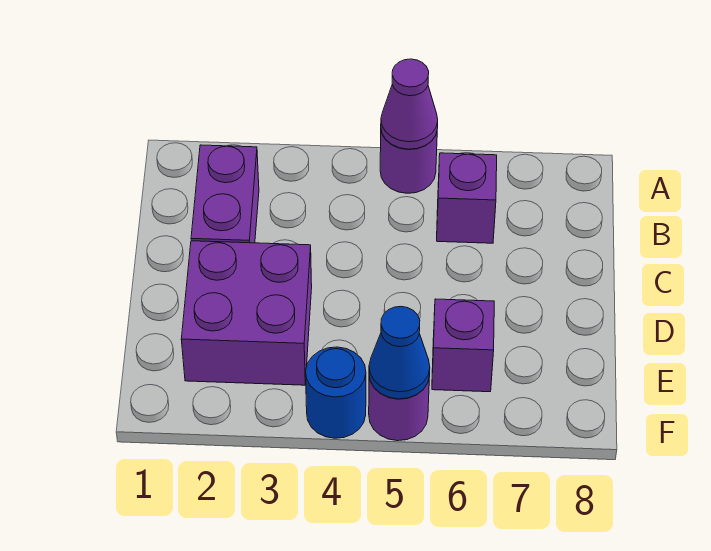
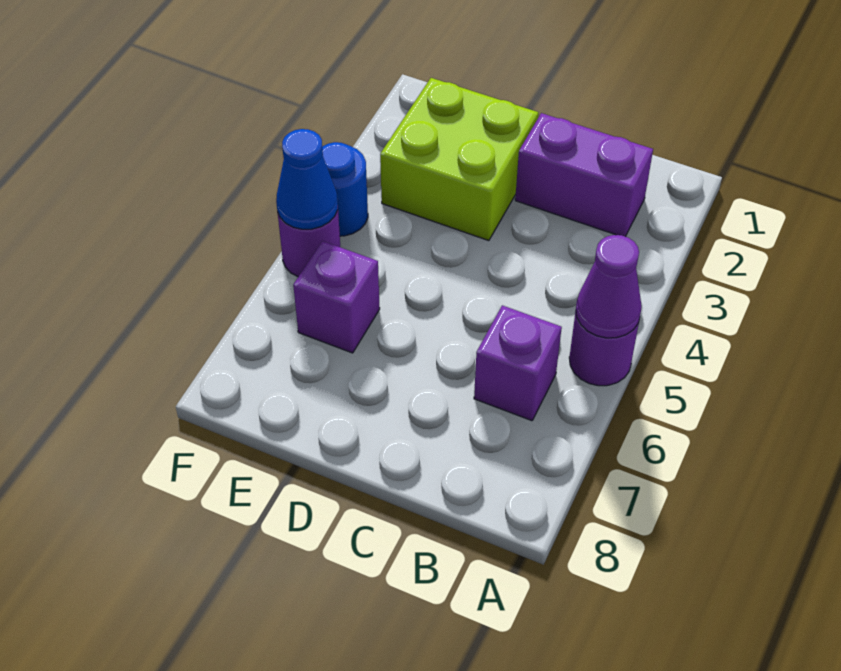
purple brick D2:E3 level 1 -> lime brick D2:E3 level 1

